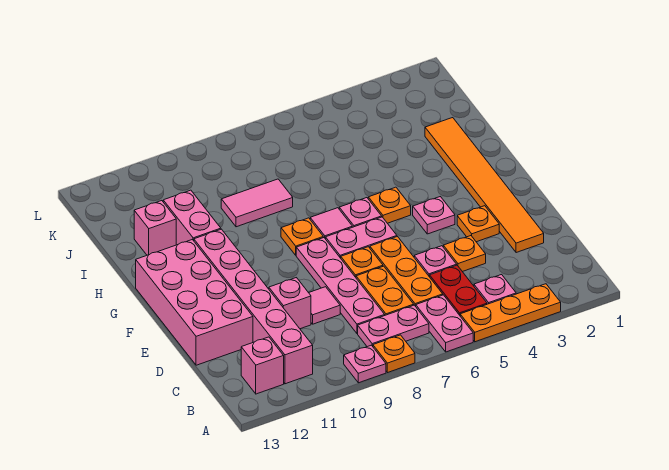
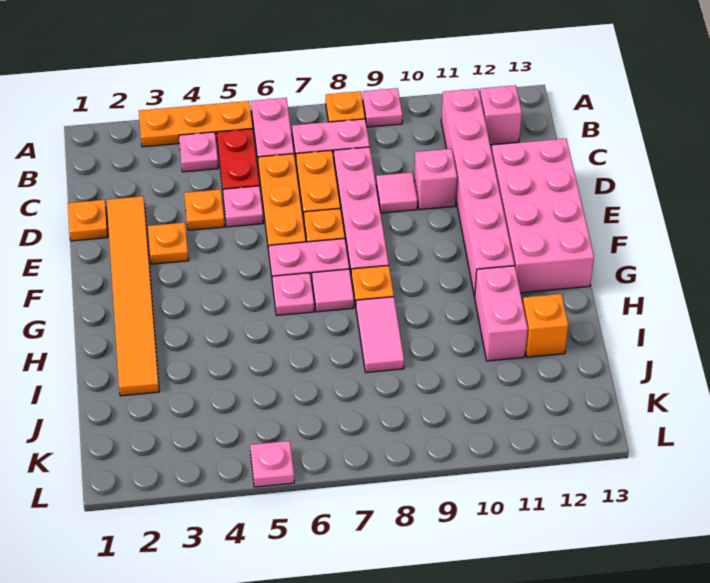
pink plate F4 level 1 -> pink plate L5 level 1
orange plate G5 level 1 -> orange plate D1 level 1
pink tile I8:I9 level 1 -> pink tile H8:I8 level 1
pink brick I12 level 1 -> orange brick I12 level 1

